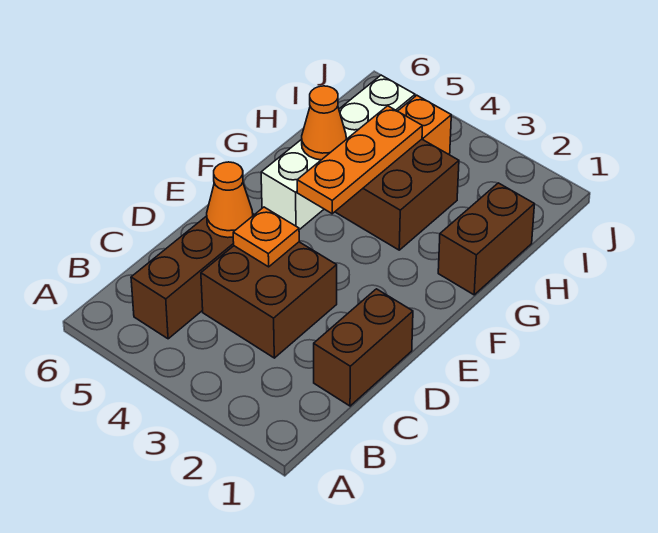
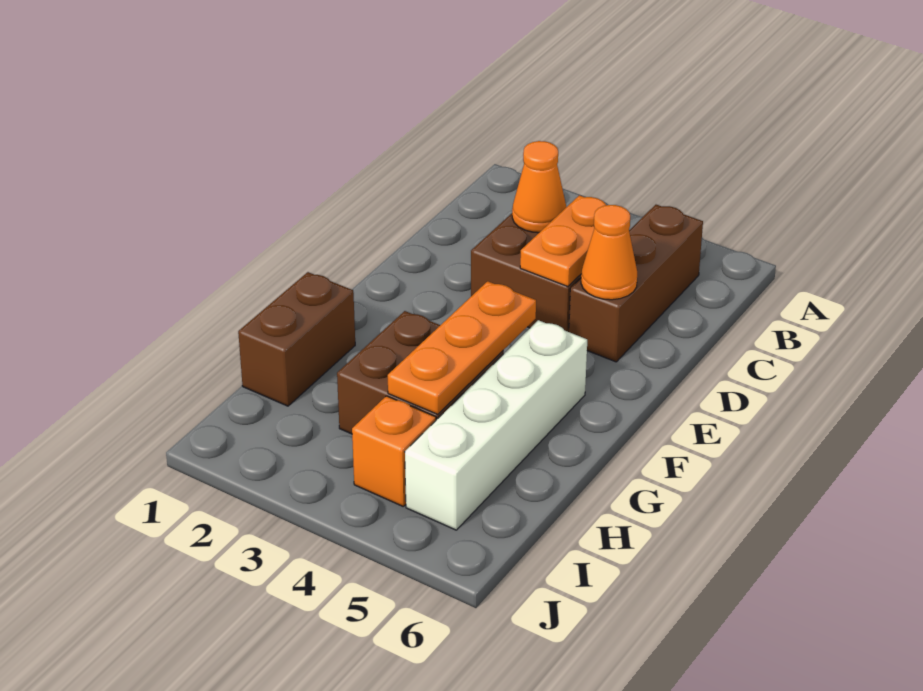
brown brick C1:D1 level 1 -> none
orange plate D4 level 2 -> orange plate C4:D4 level 2
orange cone G5 level 2 -> orange cone C3 level 2

